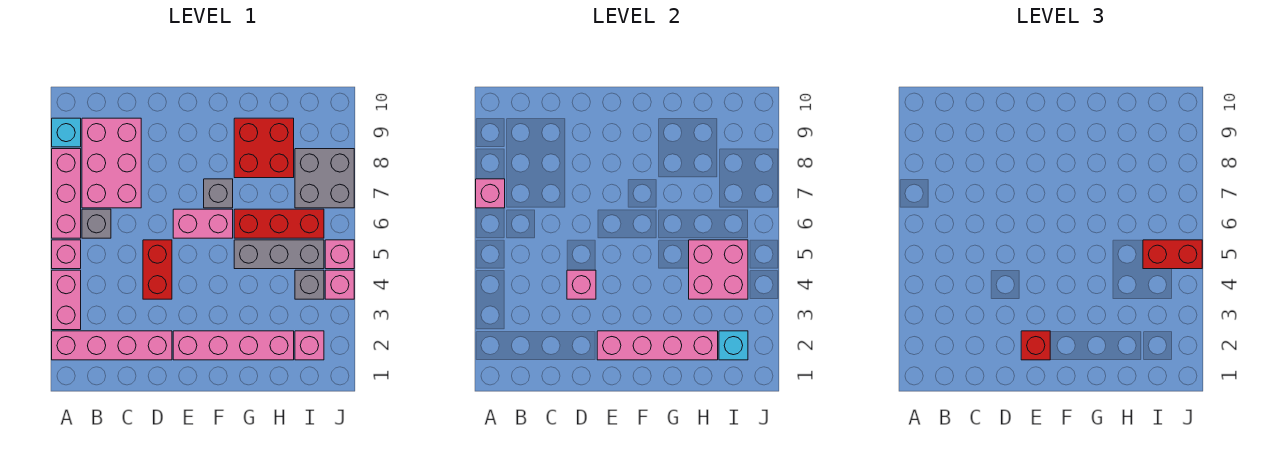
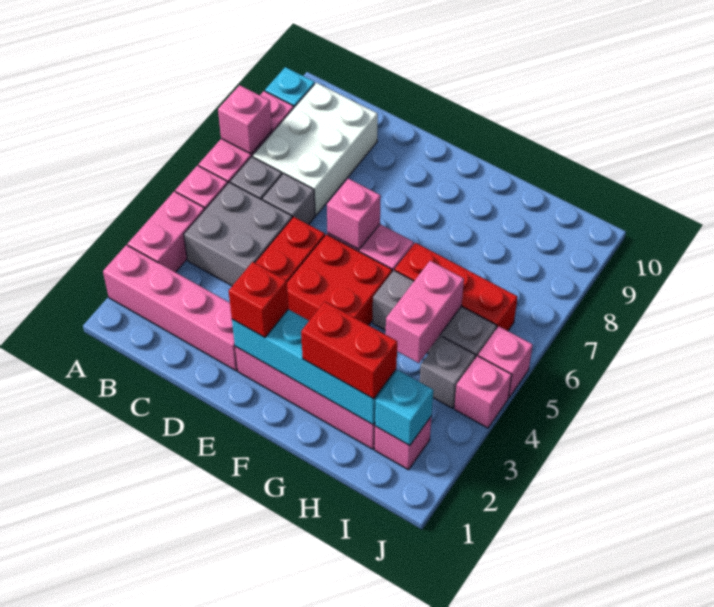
pink brick B7:C9 level 1 -> white brick B7:C9 level 1
pink brick D4 level 2 -> pink brick E6 level 2
pink brick E2:H2 level 2 -> cyan brick E2:H2 level 2
grey brick F7 level 1 -> grey brick C6 level 1
red brick G8:H9 level 1 -> red brick E4:F5 level 1
pink brick H4:I5 level 2 -> pink brick H4:H5 level 2
red brick I5:J5 level 3 -> red brick G2:H2 level 3
grey brick I7:J8 level 1 -> grey brick B4:C5 level 1

